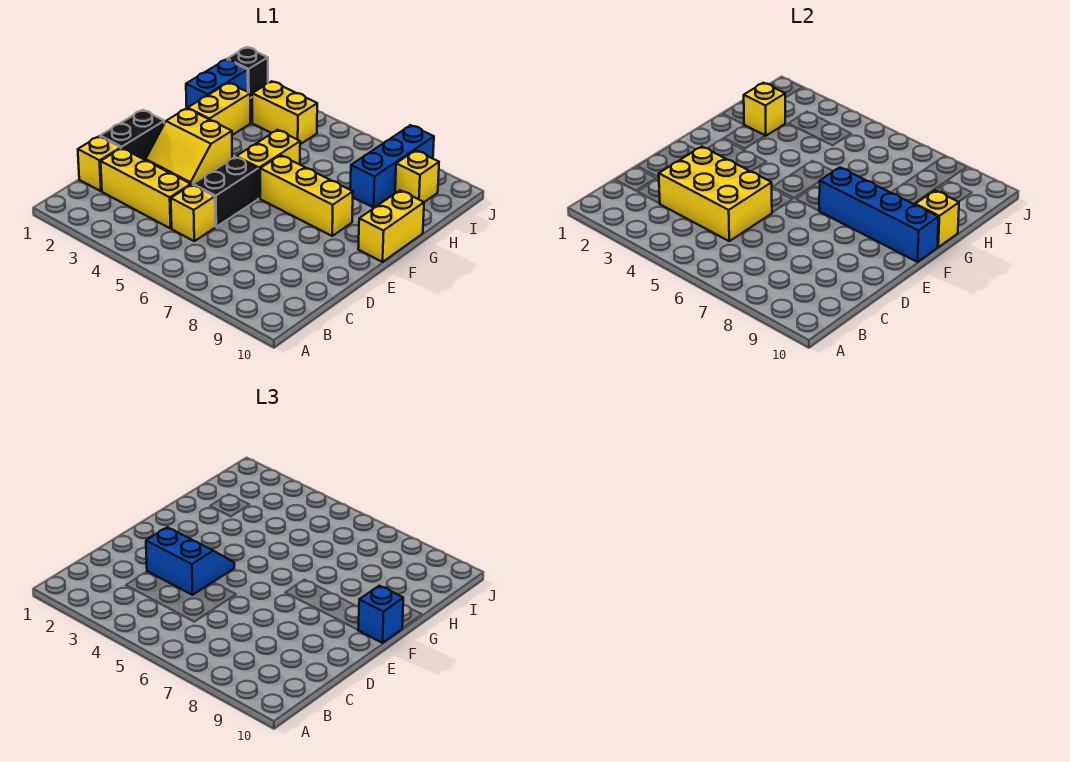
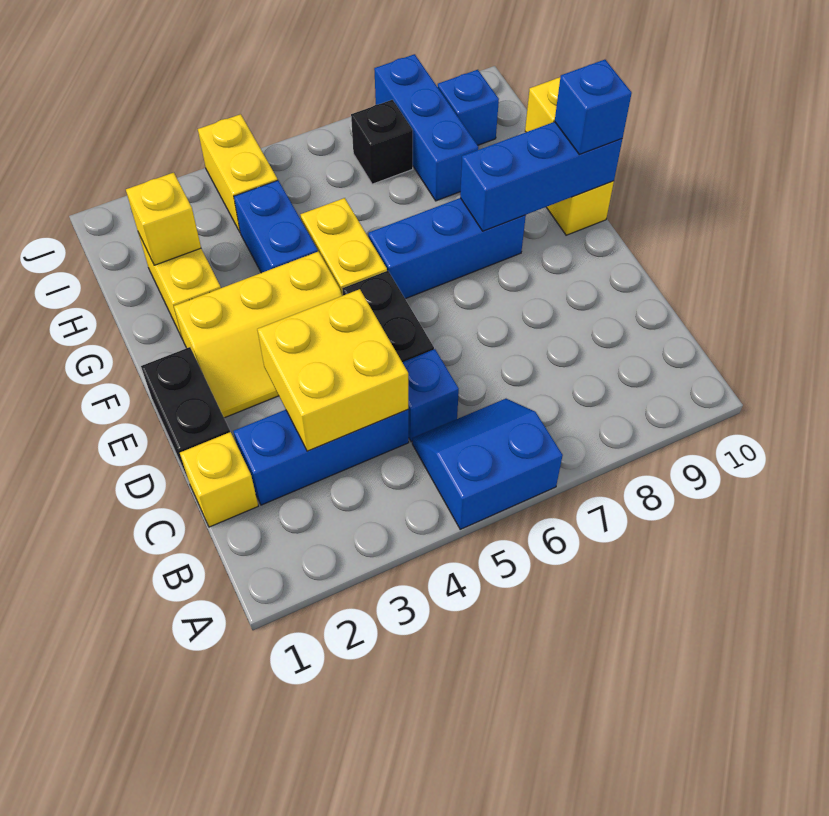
yellow brick C2:C4 level 1 -> blue brick C2:C4 level 1
yellow brick C3:D5 level 2 -> yellow brick C3:D4 level 2
yellow brick C5 level 1 -> blue brick C5 level 1
blue slope D3:E4 level 3 top D -> blue slope A5:B6 level 1 top A
yellow slope E2:F3 level 1 top F -> yellow slope E2:F4 level 1 top F
yellow brick F6:F8 level 1 -> blue brick F6:F8 level 1
blue brick F7:F10 level 2 -> blue brick F8:F10 level 2
blue brick H1:I1 level 1 -> blue brick G4:H4 level 1
yellow brick I3:I4 level 1 -> yellow brick I4:J4 level 1
yellow brick I9 level 1 -> blue brick I9 level 1
black brick J1 level 1 -> black brick I7 level 1

